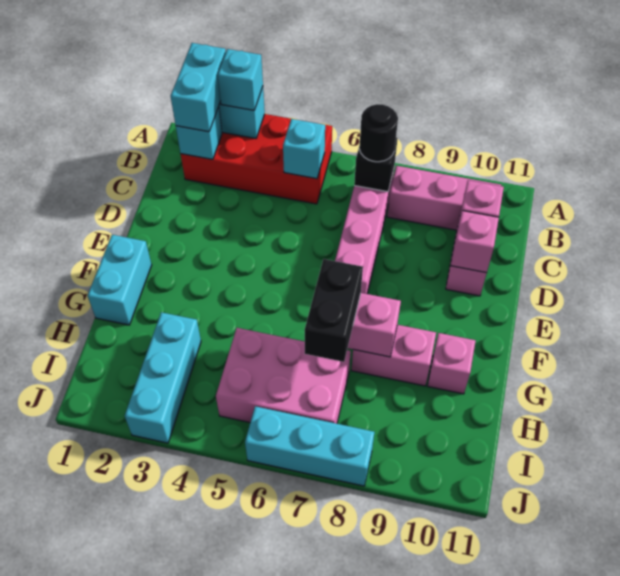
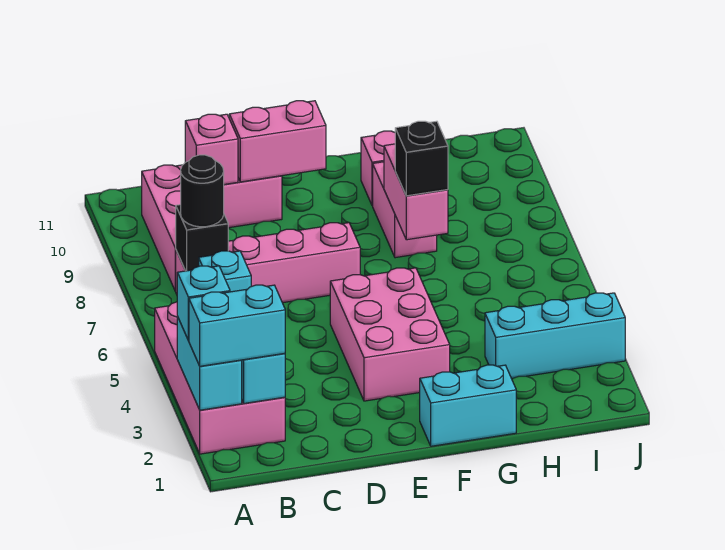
red brick A2:B5 level 1 -> pink brick A2:B5 level 1
pink brick D10 level 2 -> pink brick D10:E10 level 2
black brick G7:H7 level 3 -> black brick G7 level 3
pink brick H5:I7 level 1 -> pink brick E3:F5 level 1
cyan brick J6:J8 level 1 -> none

